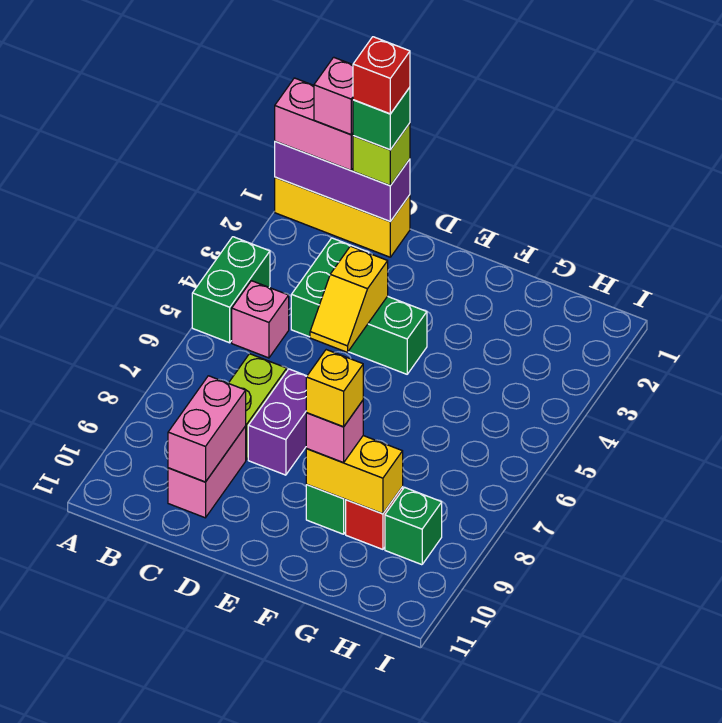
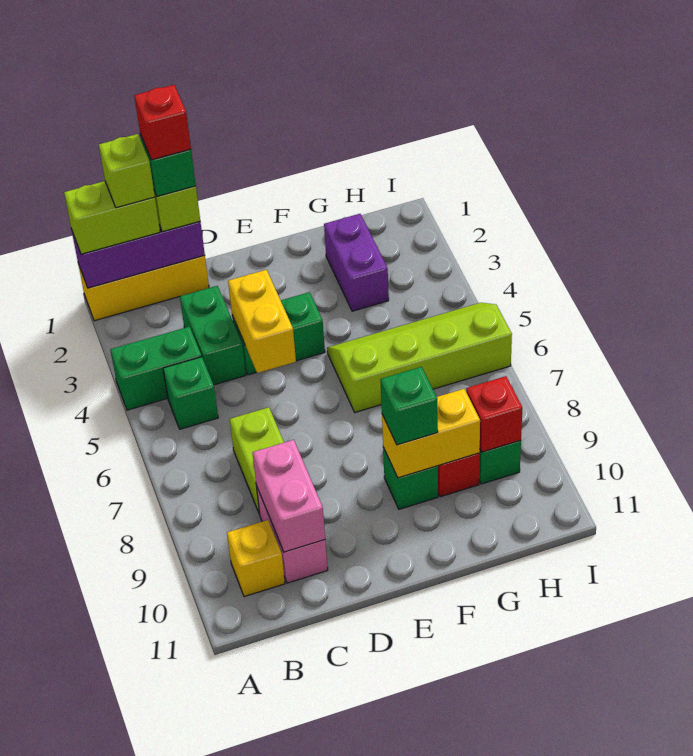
pink brick A1:B1 level 3 -> lime brick A1:B1 level 3
green brick A4:A5 level 1 -> green brick A4:B4 level 1
pink brick B1 level 4 -> lime brick B1 level 4
pink brick B5 level 1 -> green brick B5 level 1
yellow slope D4:D5 level 2 top 4 -> yellow brick D4:D5 level 2
purple brick D7:D8 level 1 -> purple brick G2:G3 level 1
none -> lime slope F5:I6 level 1 top 6
pink brick F9 level 3 -> green brick F9 level 3
yellow brick F9 level 4 -> yellow brick B10 level 1
none -> red brick H9 level 2

